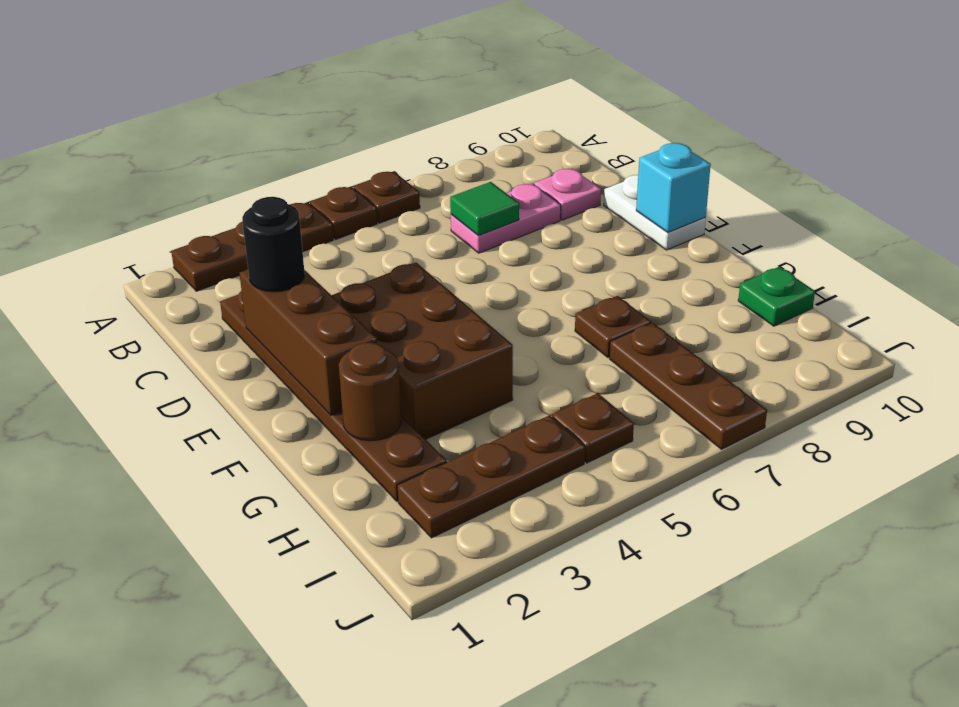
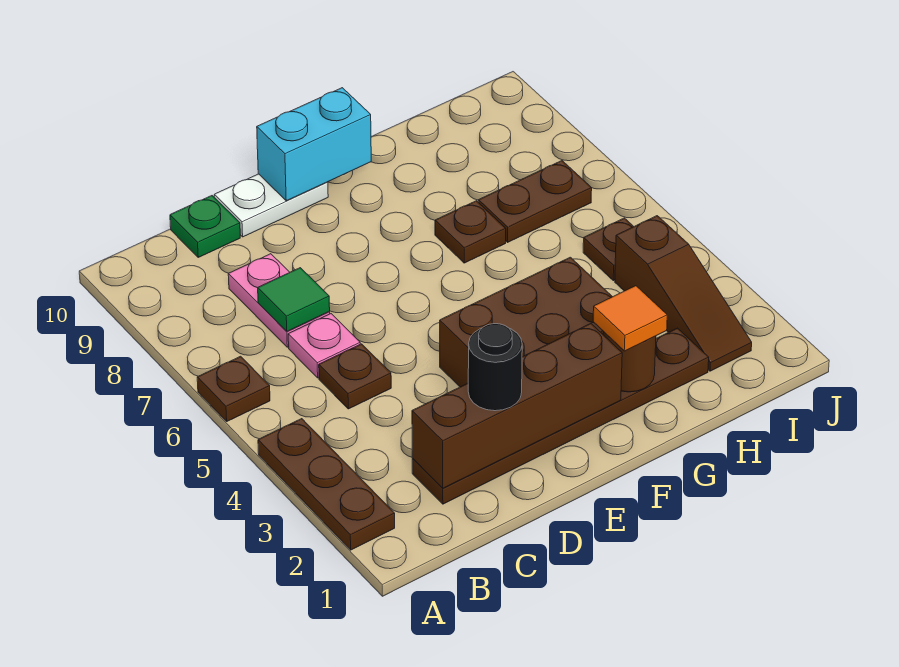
brown plate A5 level 1 -> brown plate C5 level 1
pink plate C9 level 1 -> pink plate C6 level 1
brown brick D2:F2 level 2 -> brown brick C2:F2 level 2
cyan brick E10 level 2 -> cyan brick E10:F10 level 2
none -> orange tile G2 level 3
brown plate H7:J7 level 1 -> brown plate H7:I7 level 1
green plate H10 level 1 -> green plate C10 level 1
brown plate I2:I4 level 1 -> brown slope I2:I4 level 1 top 4

